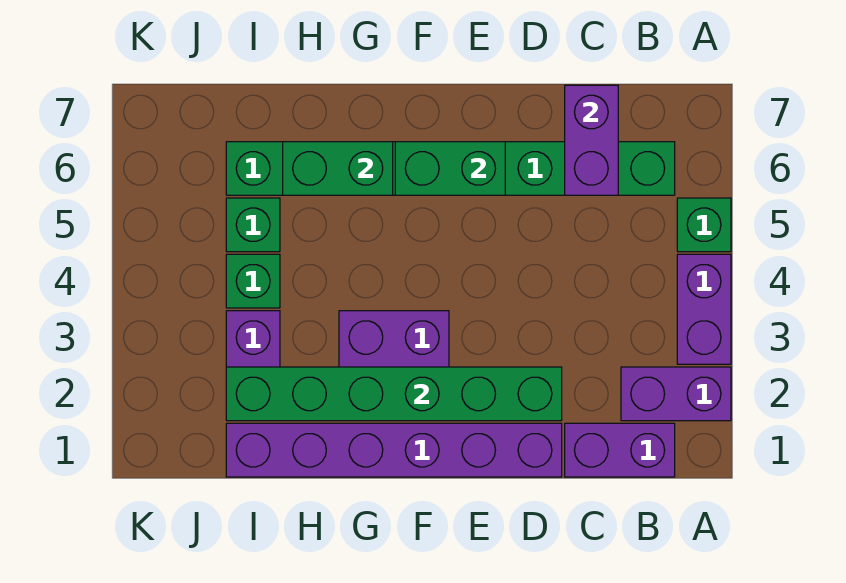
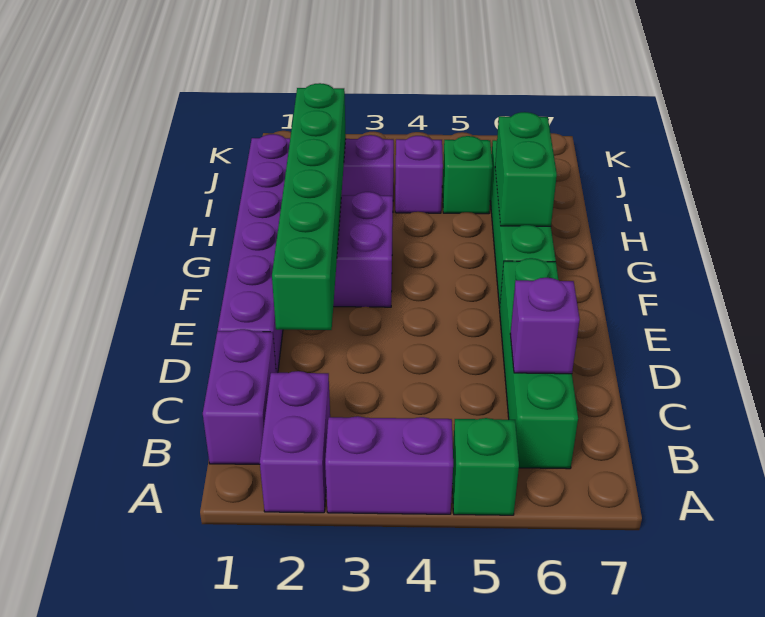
purple brick C6:C7 level 2 -> purple brick C6 level 2
green brick E6:F6 level 2 -> none
green brick I4 level 1 -> purple brick I4 level 1

